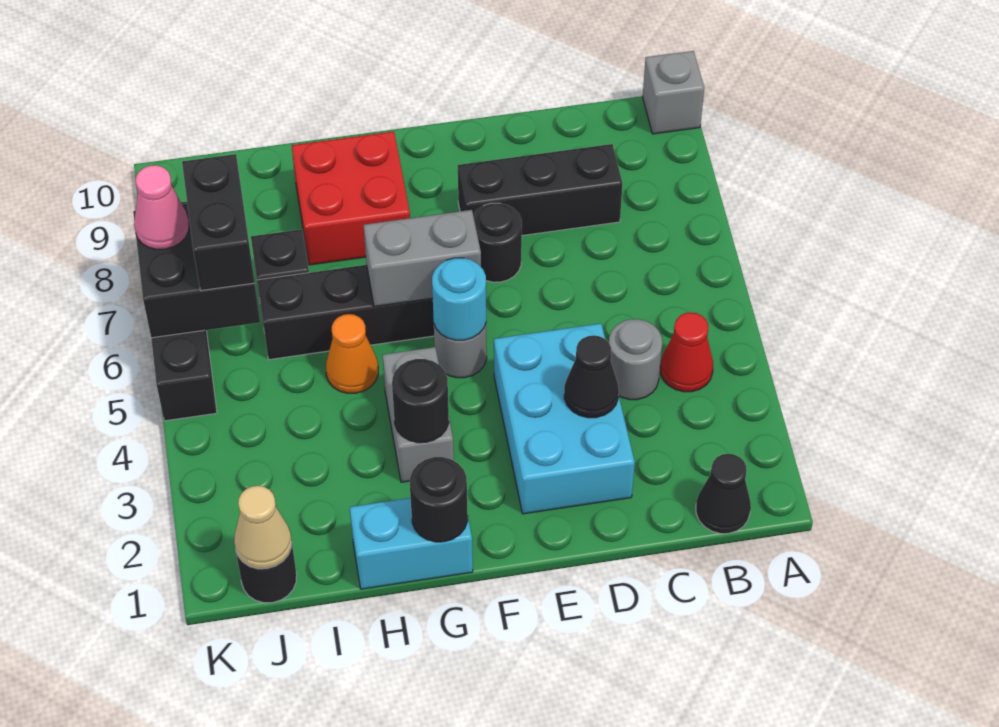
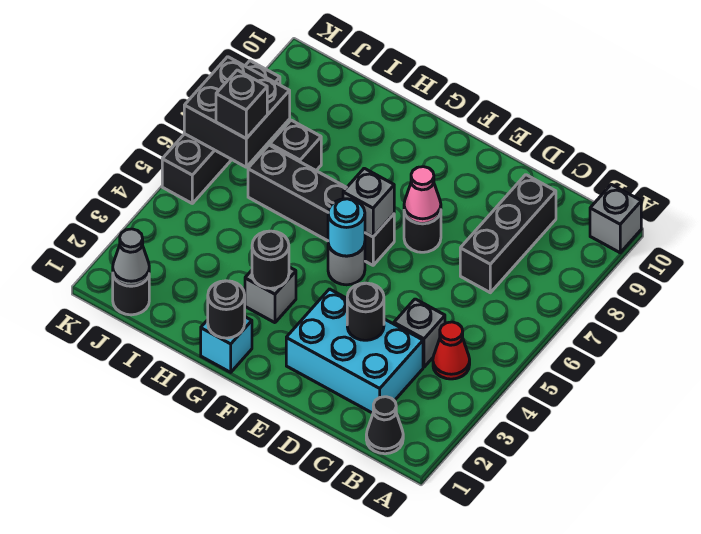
grey round brick C4 level 1 -> grey brick C4 level 1
black brick C8:E8 level 1 -> black brick C7:C9 level 1
cyan brick D2:E4 level 1 -> cyan brick C2:E3 level 1
black cone D3 level 2 -> black round brick D3 level 2
grey brick F6:G6 level 2 -> grey brick F6 level 2
cyan brick G1:H1 level 1 -> cyan brick G1 level 1
grey brick G3:G4 level 1 -> grey brick G3 level 1
red brick G8:H9 level 1 -> none
orange cone H5 level 1 -> none
tan cone J1 level 2 -> grey cone J1 level 2
black brick J6:J7 level 3 -> black brick J6 level 3
pink cone K7 level 3 -> pink cone E7 level 2

